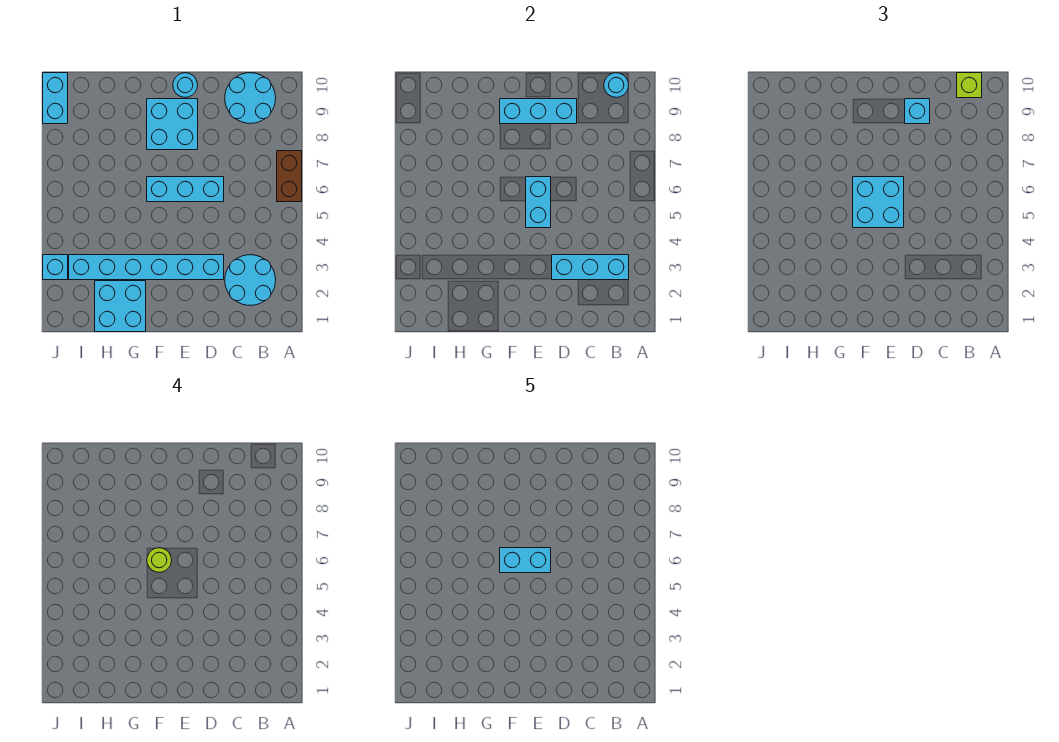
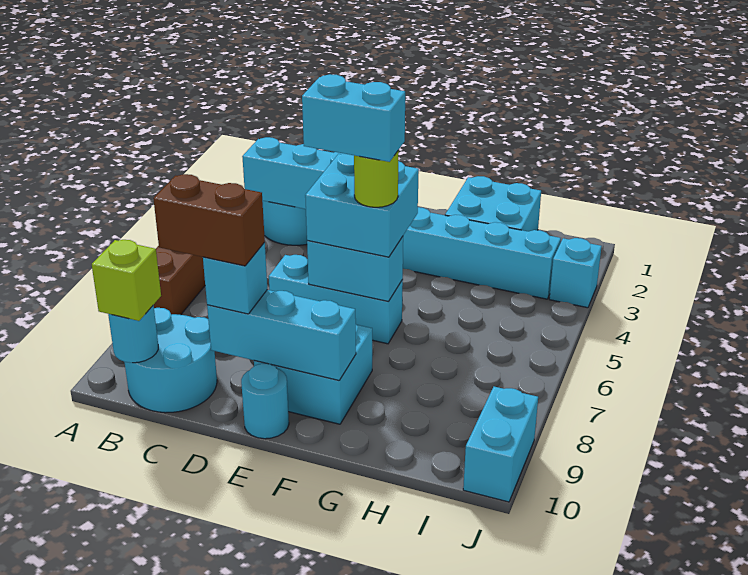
none -> brown brick C9:D9 level 4
cyan brick E5:E6 level 2 -> cyan brick E6:F6 level 2

